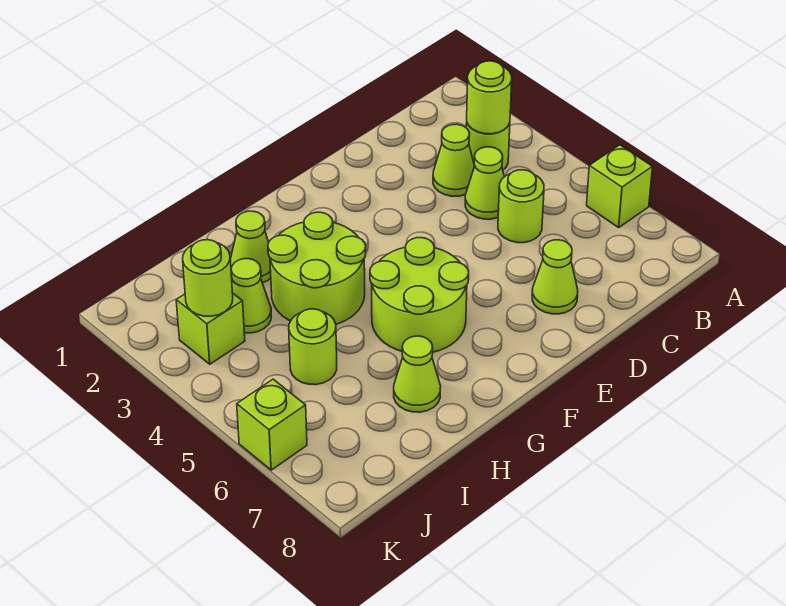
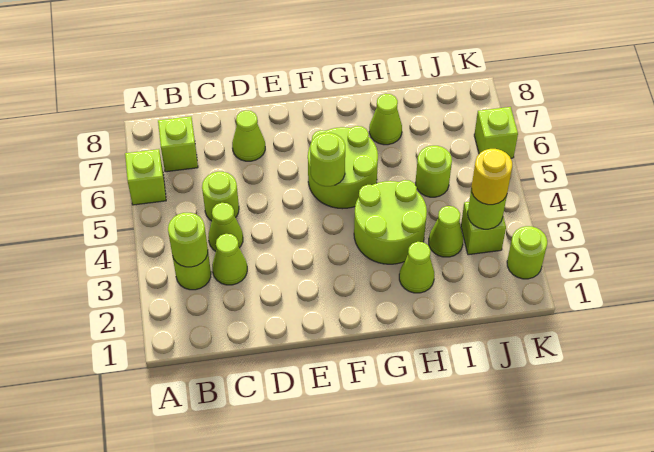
none -> lime brick B7 level 1
none -> lime round brick F5 level 2
none -> yellow round brick J3 level 3
none -> lime round brick K2 level 1

